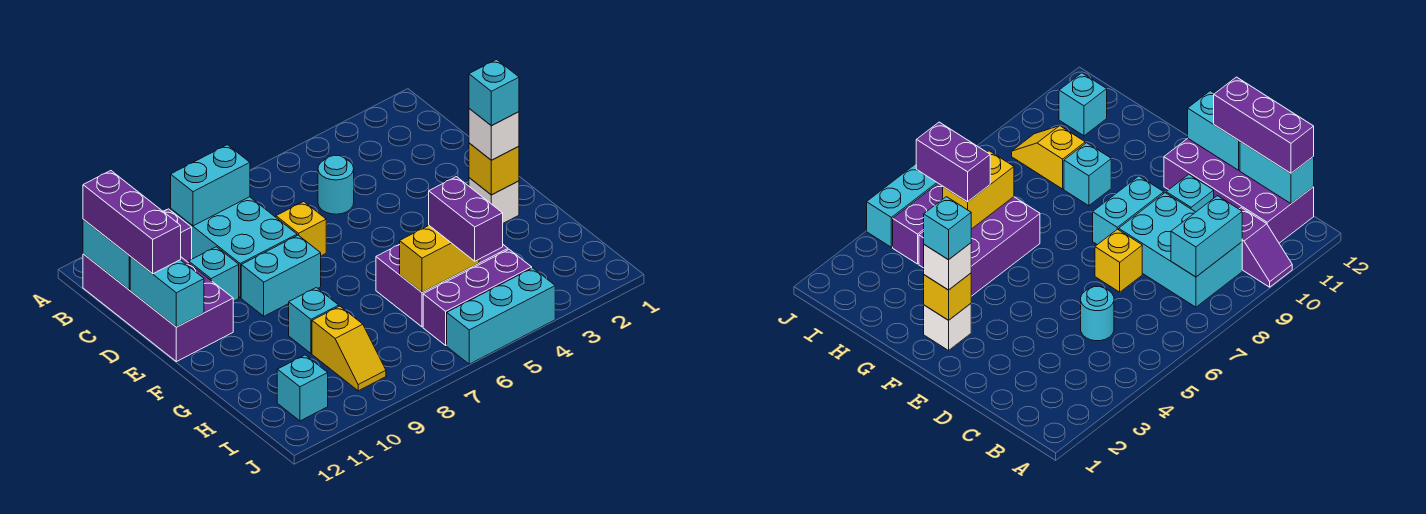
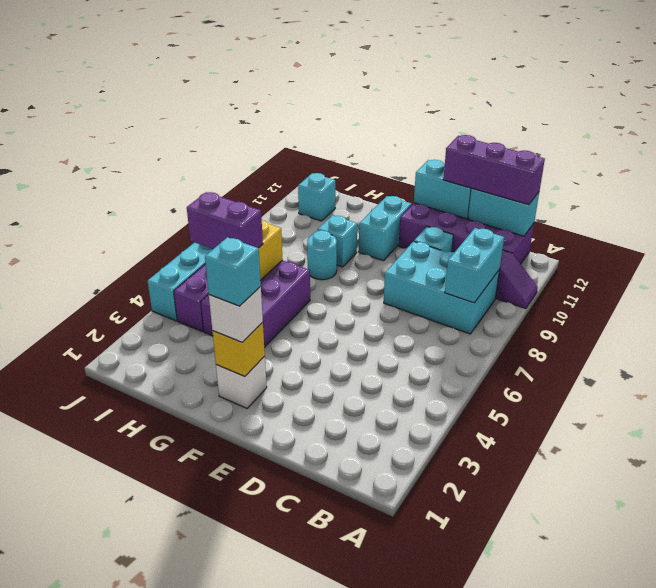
cyan round brick C5 level 1 -> cyan round brick G8 level 1
yellow brick D7 level 1 -> none
cyan brick E8:E9 level 1 -> cyan brick F10:F11 level 1
yellow slope H9:I9 level 1 top H -> none

